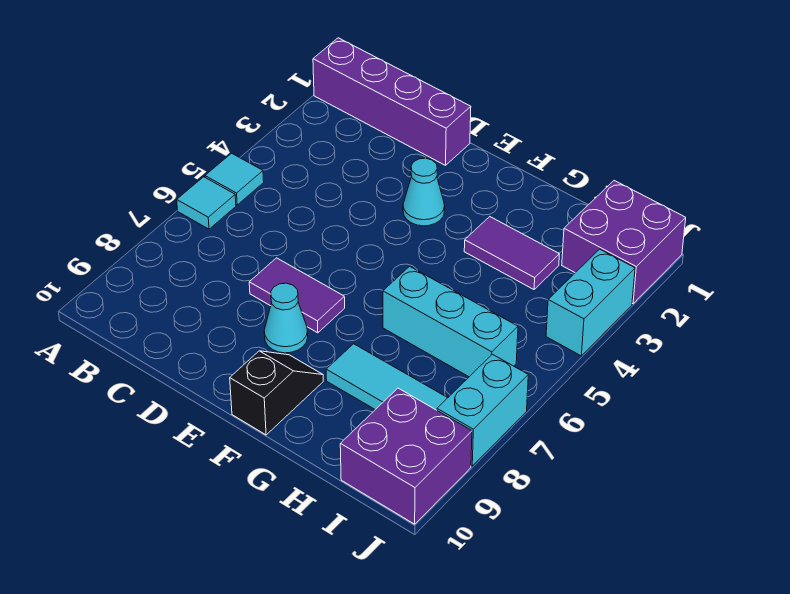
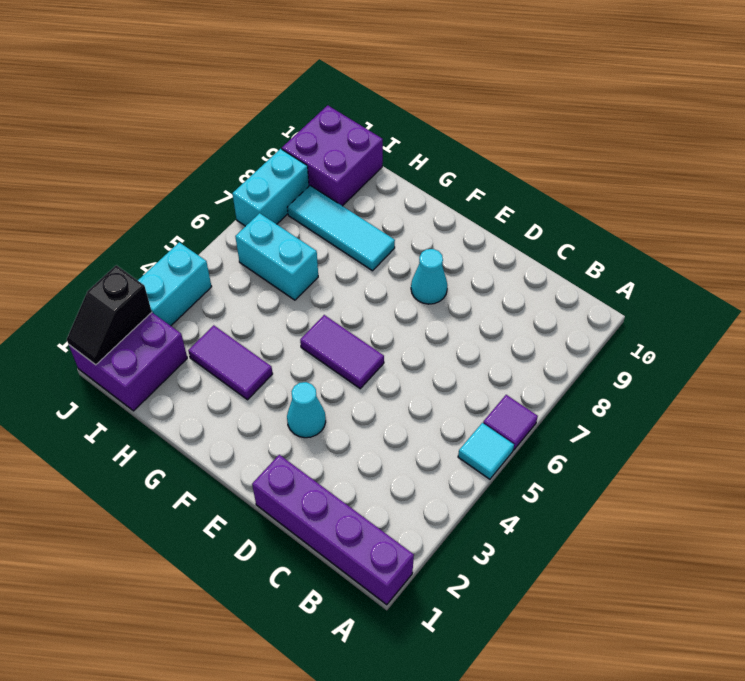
cyan tile A6 level 1 -> purple tile A6 level 1
purple tile D7:E7 level 1 -> purple tile E5:F5 level 1
black slope F9:F10 level 1 top 10 -> black slope J1:J2 level 2 top 2
cyan brick G6:I6 level 1 -> cyan brick H6:I6 level 1

